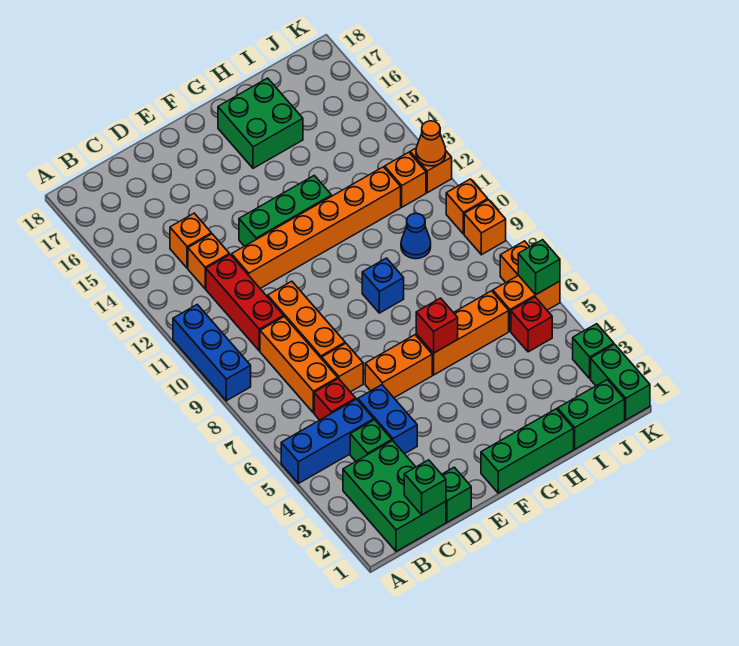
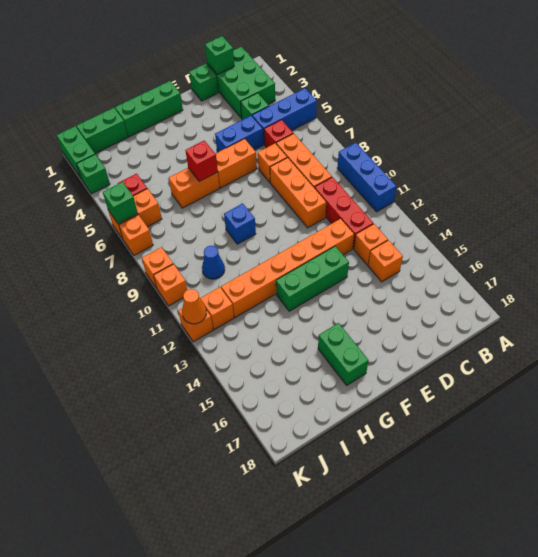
blue brick D4:D5 level 1 -> blue brick D5:E5 level 1
orange brick G6:I6 level 1 -> orange brick G6:H6 level 1
green brick G16:H17 level 1 -> green brick G16:G17 level 1

